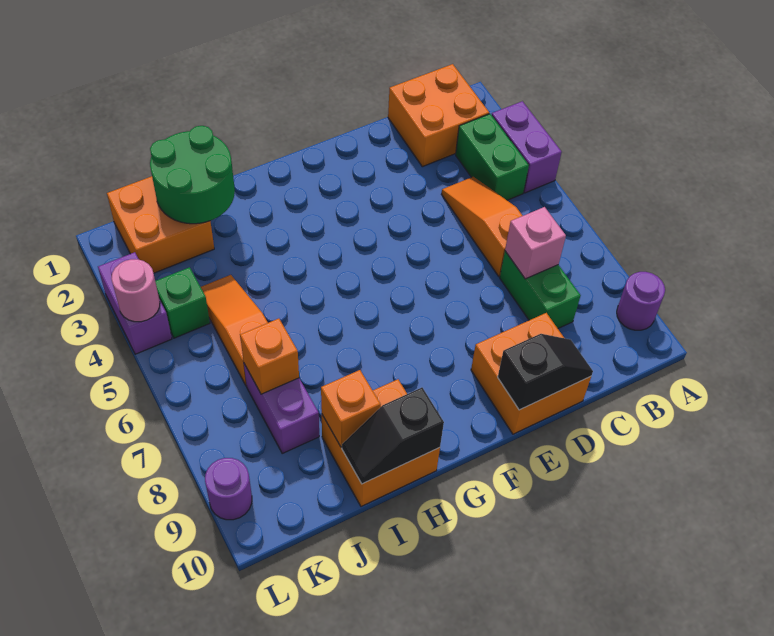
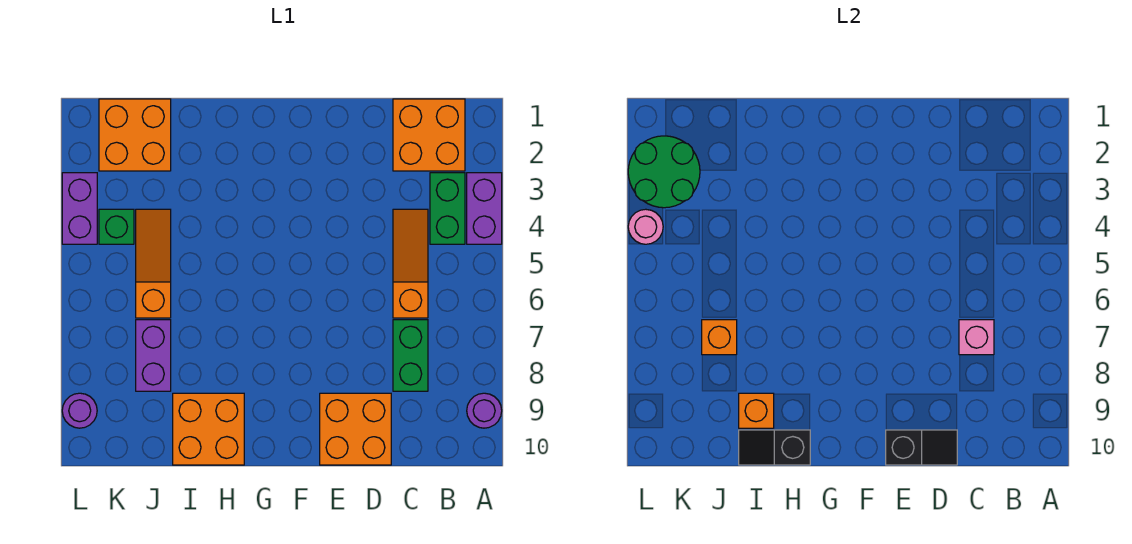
green round brick I1:J2 level 2 -> green round brick K2:L3 level 2

